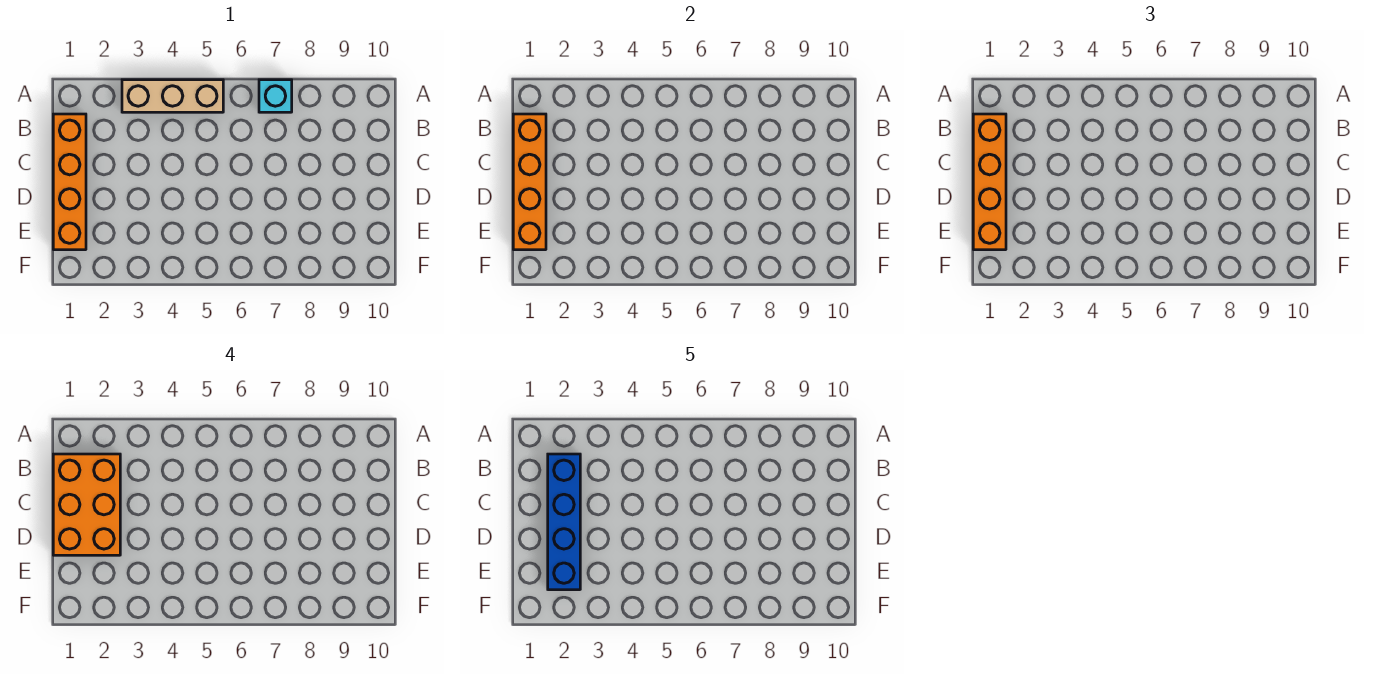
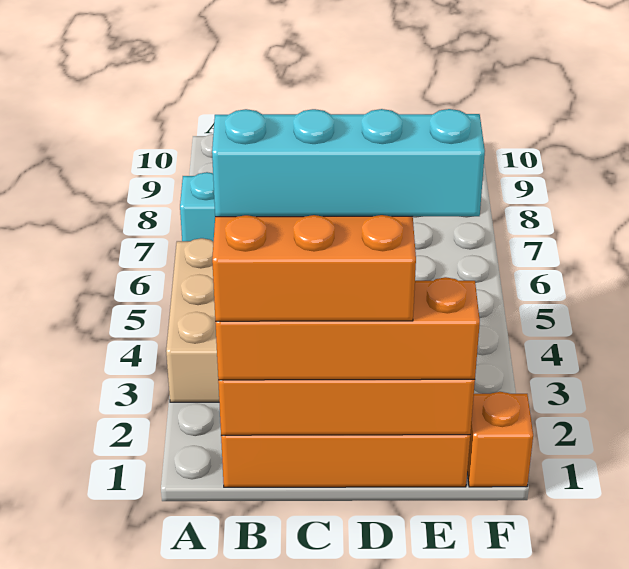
blue brick B2:E2 level 5 -> cyan brick B2:E2 level 5
none -> orange brick F1 level 1

